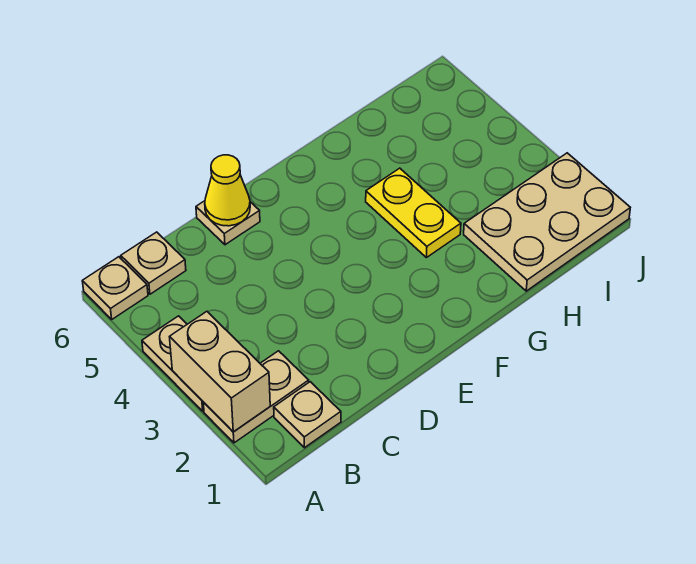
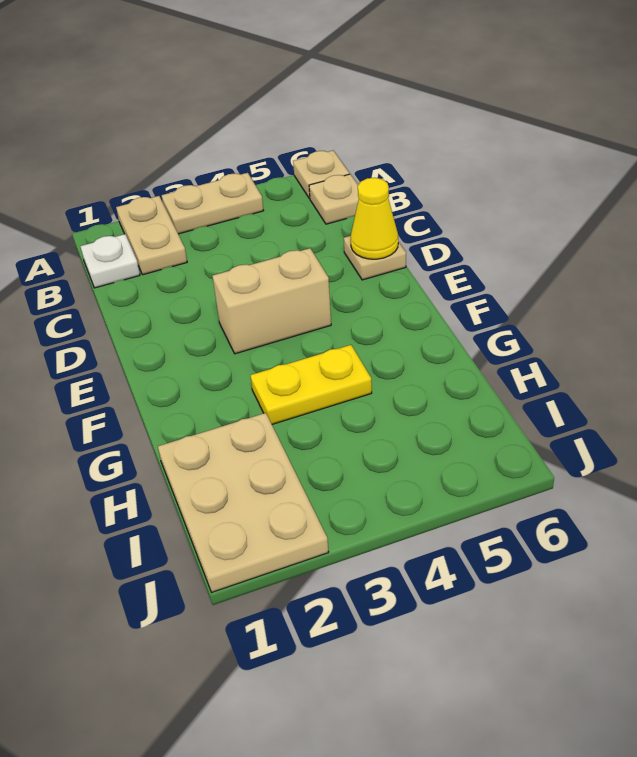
tan brick A2:A3 level 2 -> tan brick E3:E4 level 1
tan plate B1 level 1 -> white plate B1 level 1

